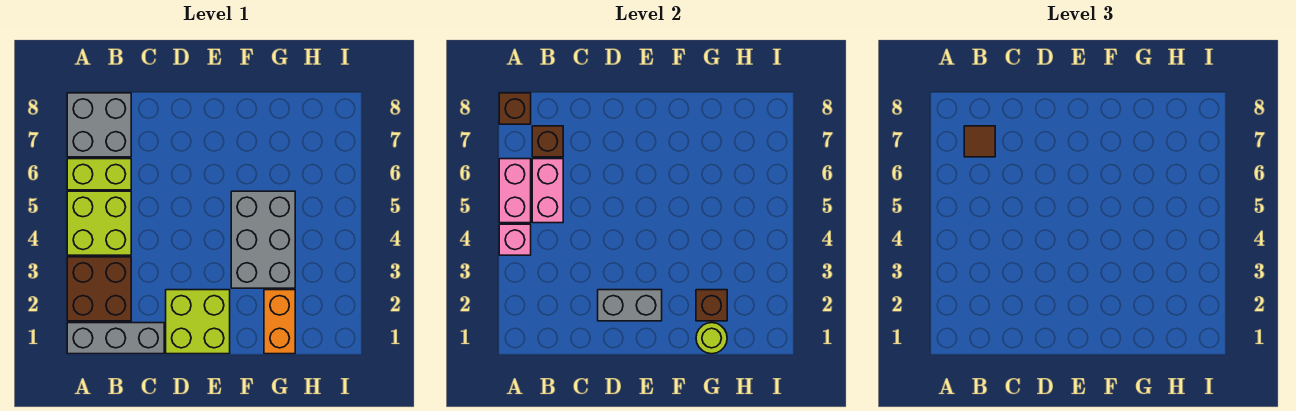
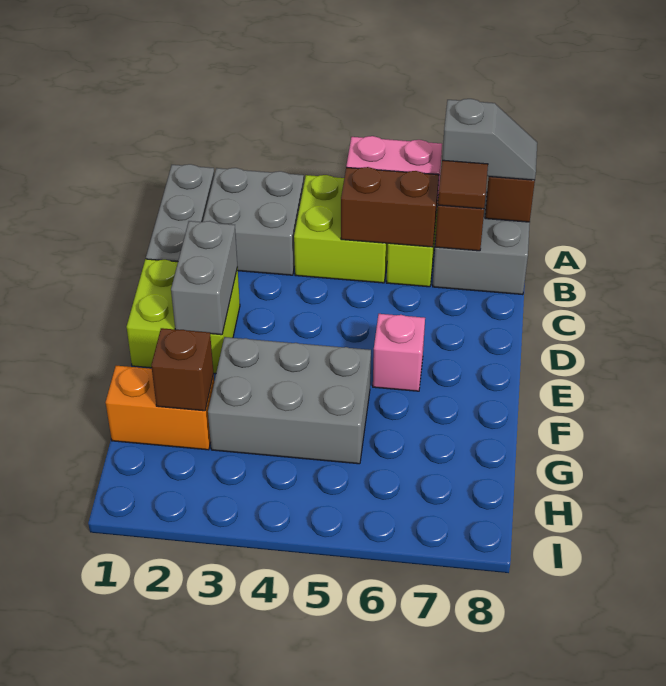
brown brick A2:B3 level 1 -> grey brick A2:B3 level 1
pink brick A4 level 2 -> pink brick E6 level 1
none -> grey slope A7:A8 level 3 top 7
pink brick B5:B6 level 2 -> brown brick B5:B6 level 2
lime round brick G1 level 2 -> none

